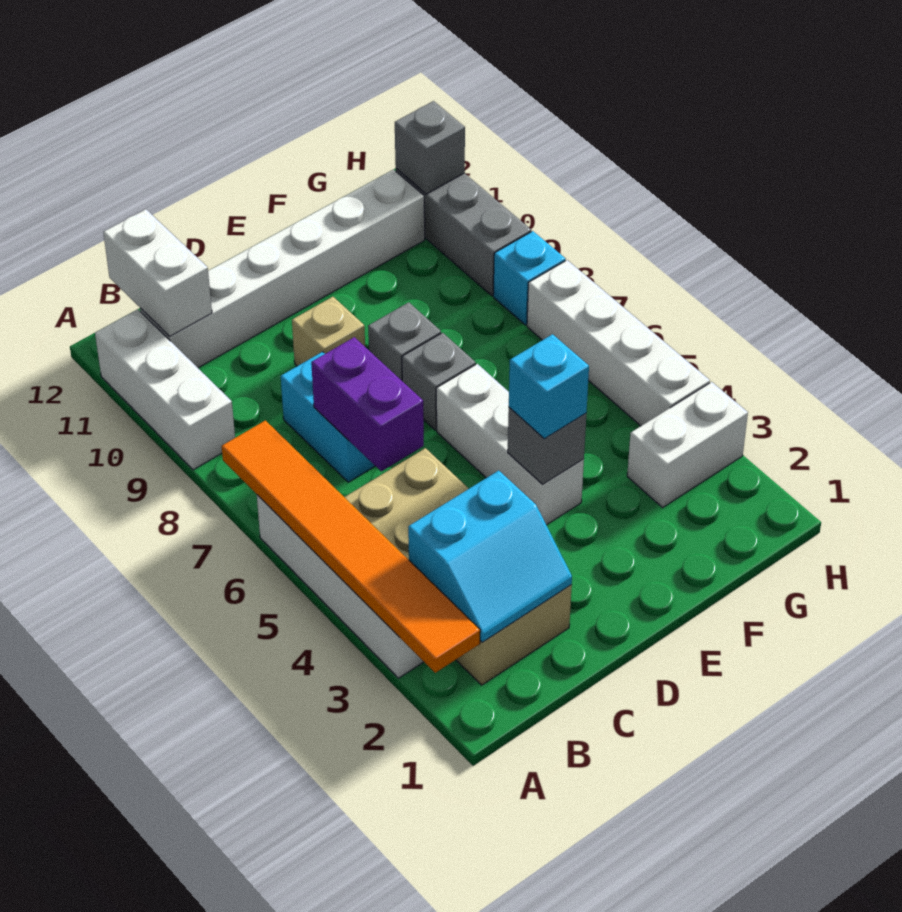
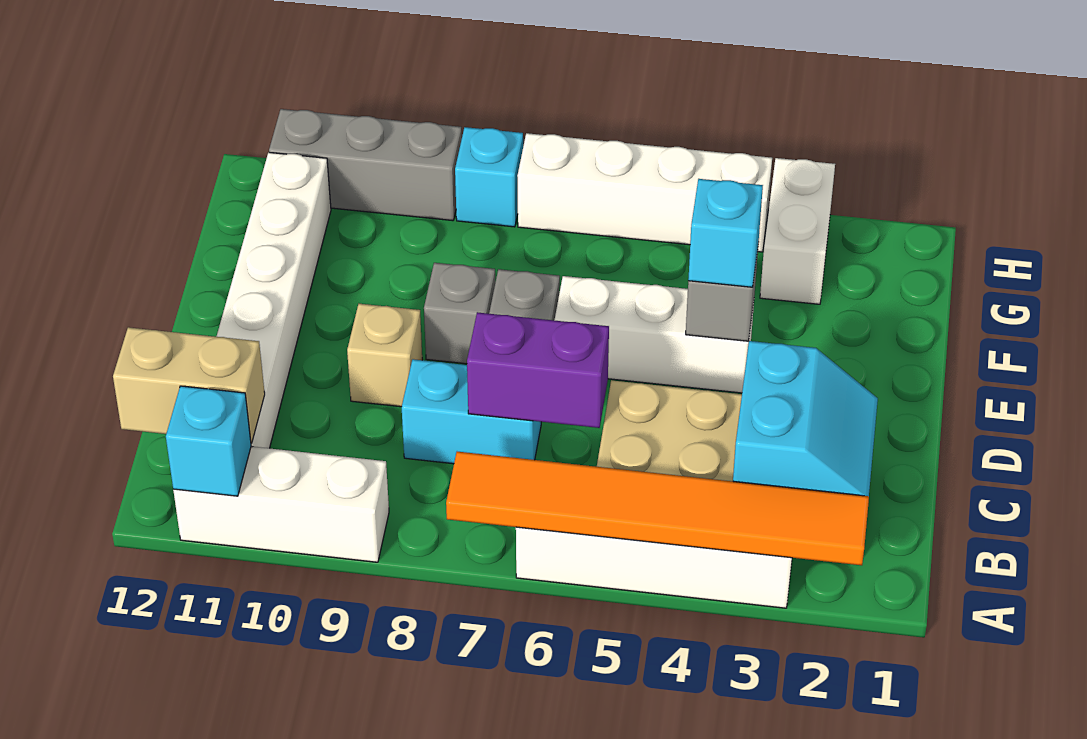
none -> cyan brick A11 level 2
white brick B11:B12 level 2 -> tan brick B11:B12 level 2
grey brick H11 level 2 -> none

